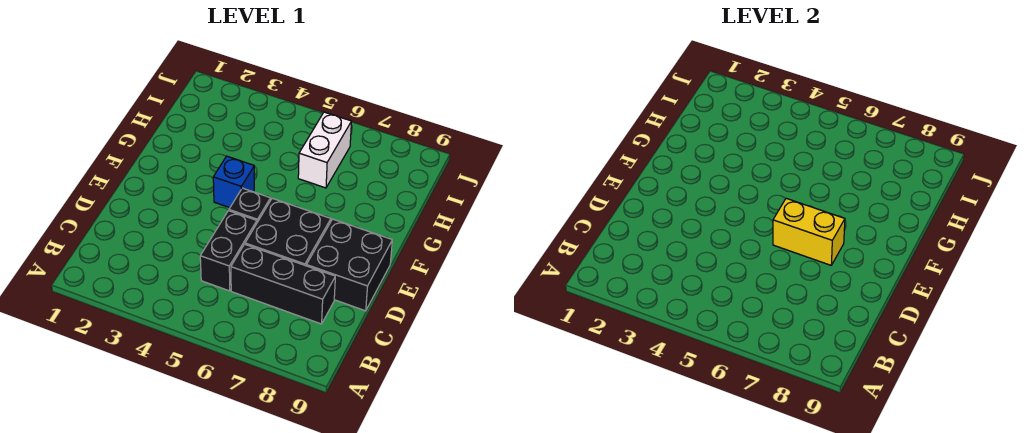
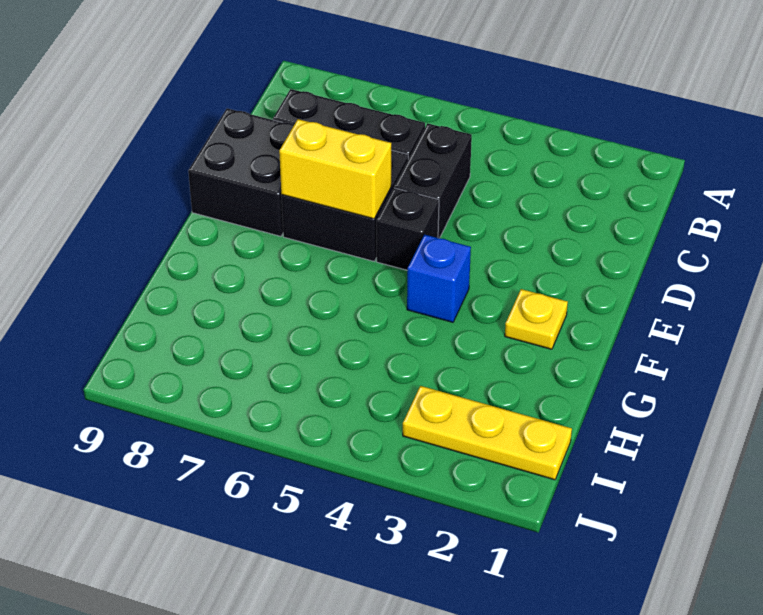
none -> yellow plate F2 level 1
white brick H6:I6 level 1 -> none
none -> yellow plate I1:I3 level 1

